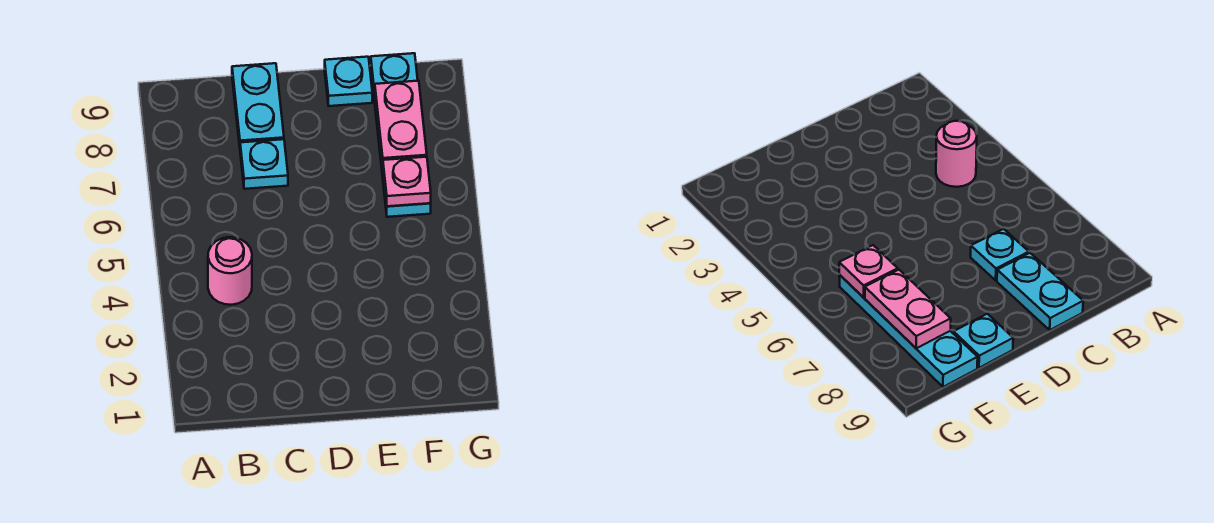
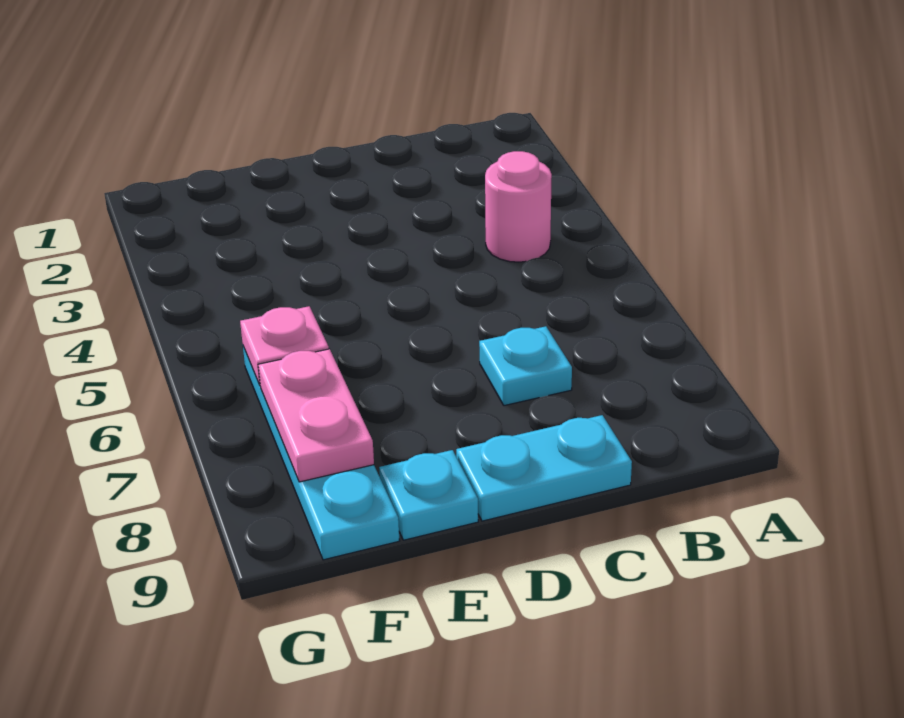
cyan plate C8:C9 level 1 -> cyan plate C9:D9 level 1

